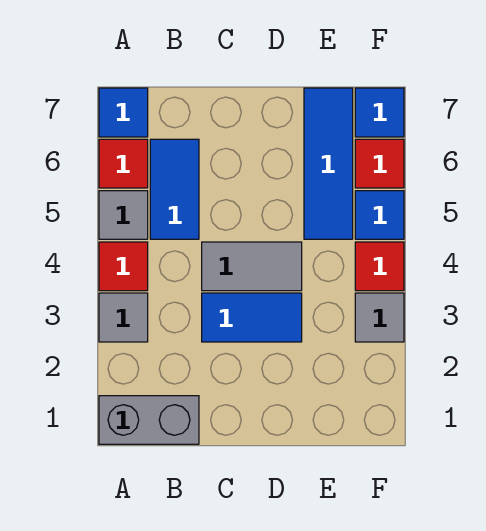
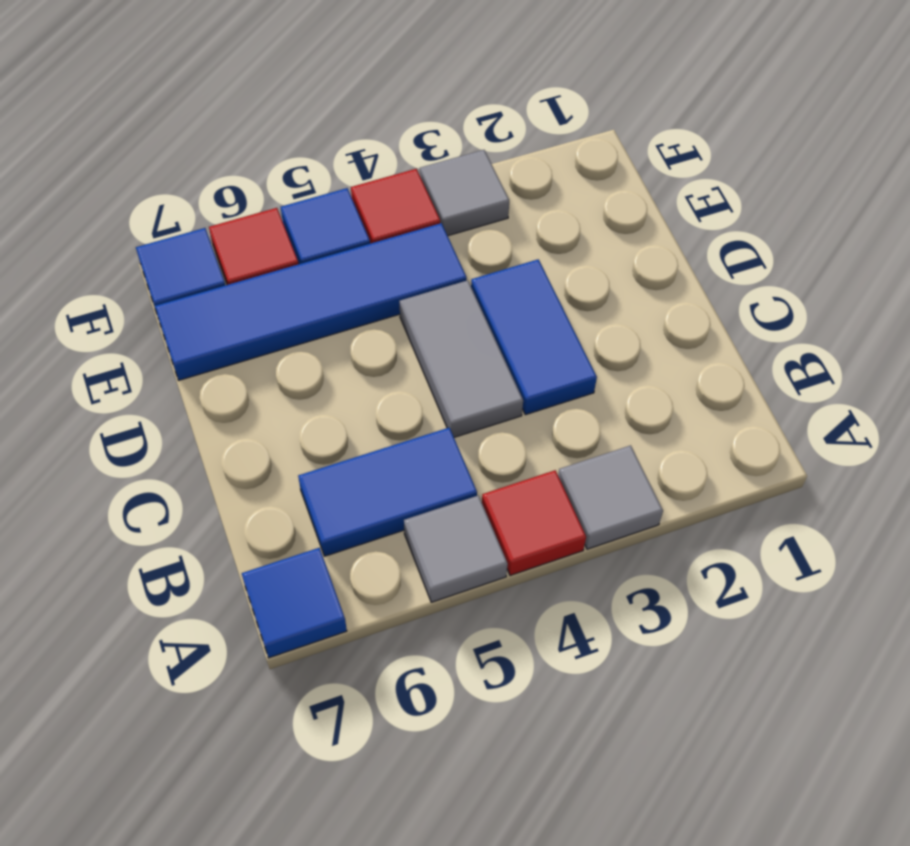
grey brick A1:B1 level 1 -> none
red tile A6 level 1 -> none
blue tile E5:E7 level 1 -> blue tile E4:E7 level 1

